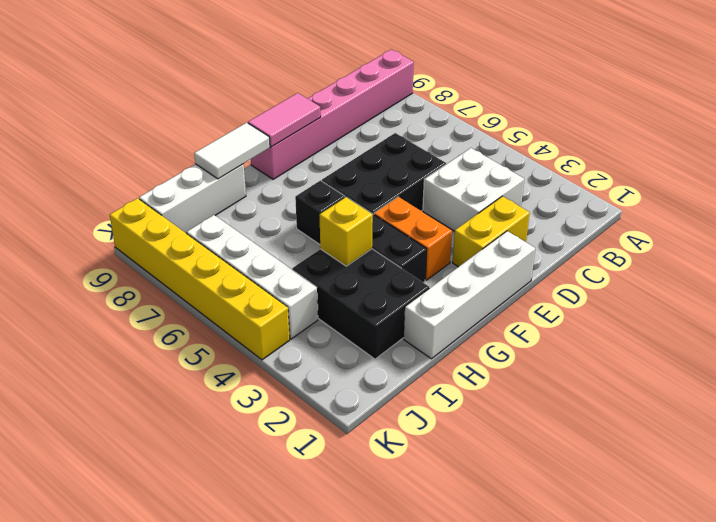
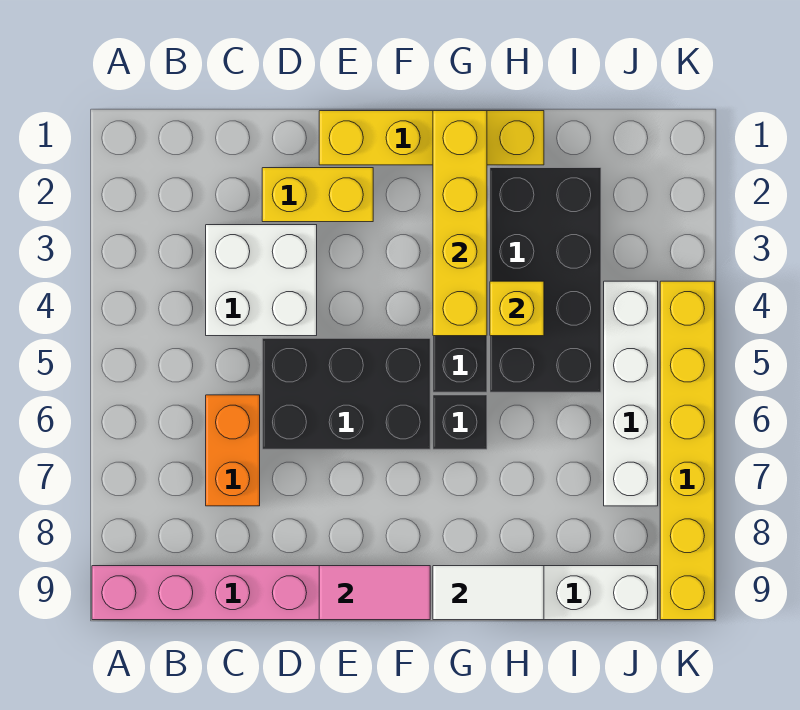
white brick E1:H1 level 1 -> yellow brick E1:H1 level 1
orange brick F3:F4 level 1 -> orange brick C6:C7 level 1
none -> yellow brick G1:G4 level 2
black brick H2:I4 level 1 -> black brick H2:I5 level 1

